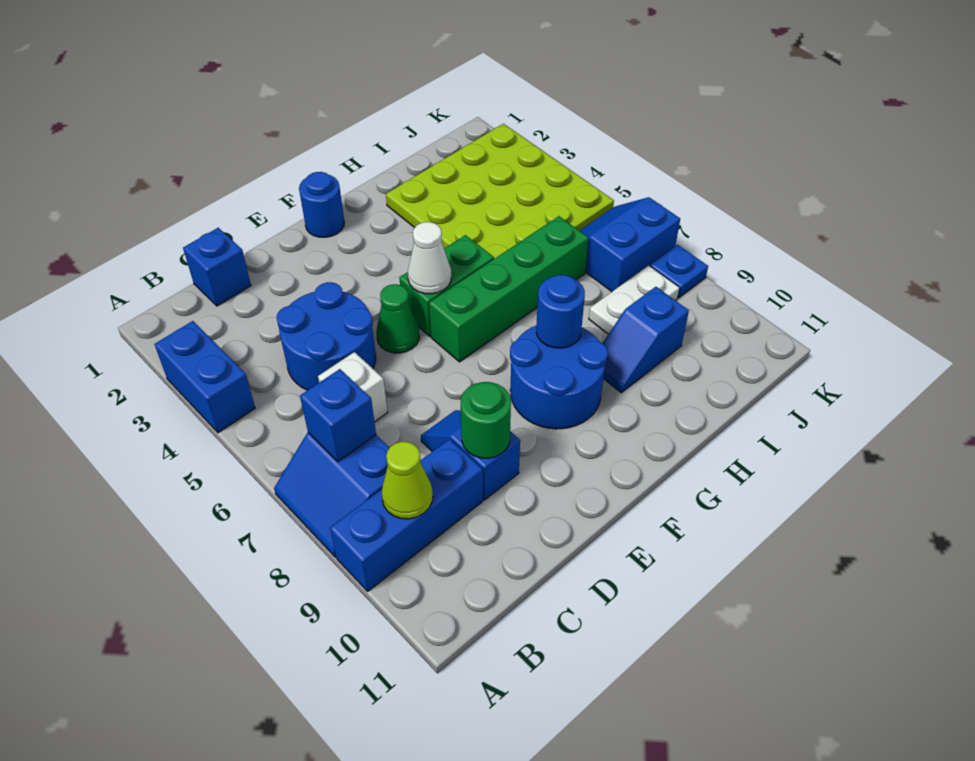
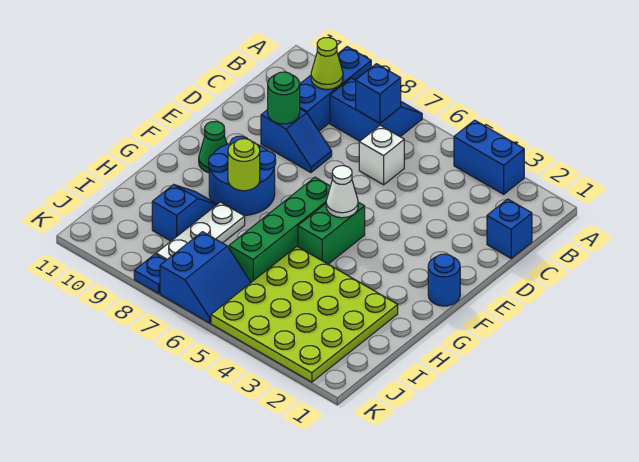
blue round brick C4:D5 level 1 -> none
green cone E5 level 1 -> green cone F10 level 1
blue round brick G8 level 2 -> lime round brick G8 level 2
white plate I8:J8 level 1 -> white plate H8:J8 level 1

